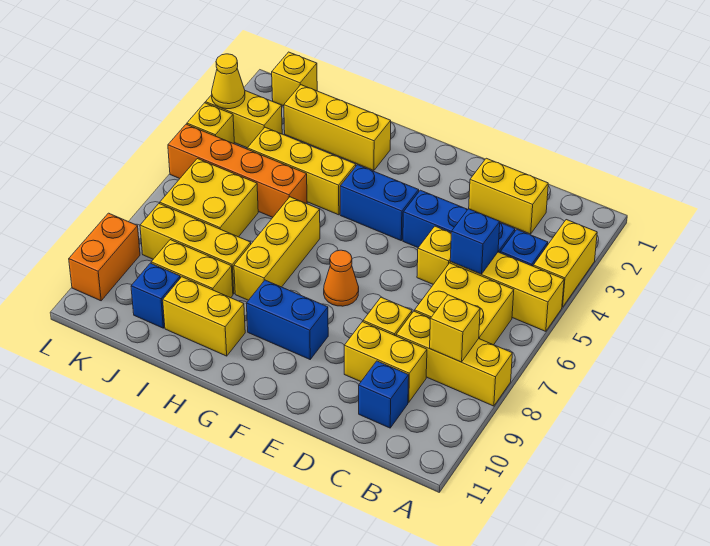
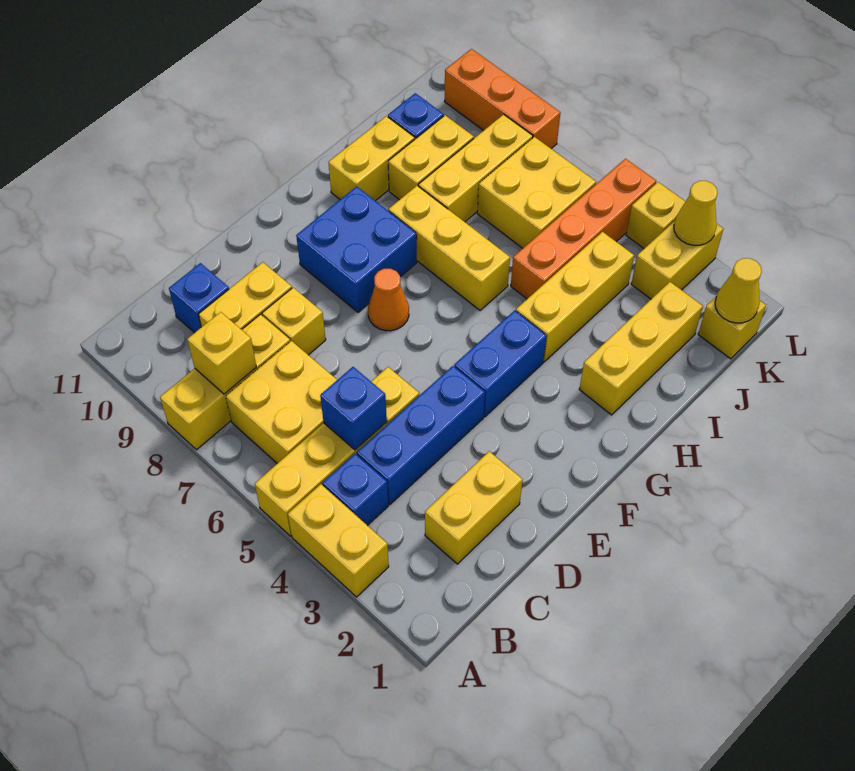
blue brick F9:G9 level 1 -> blue brick F8:G9 level 1
none -> yellow cone K1 level 2
orange brick L9:L10 level 1 -> orange brick L8:L10 level 1

